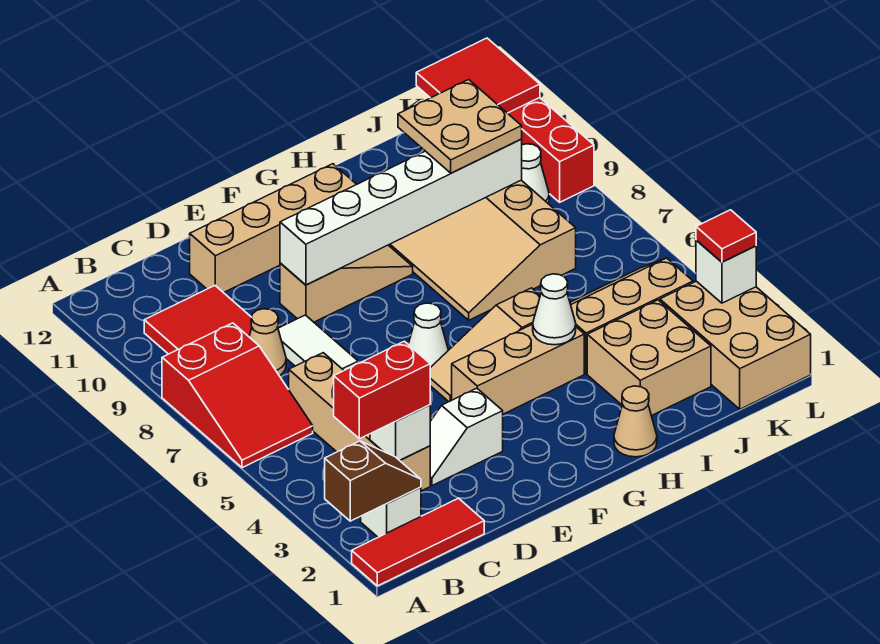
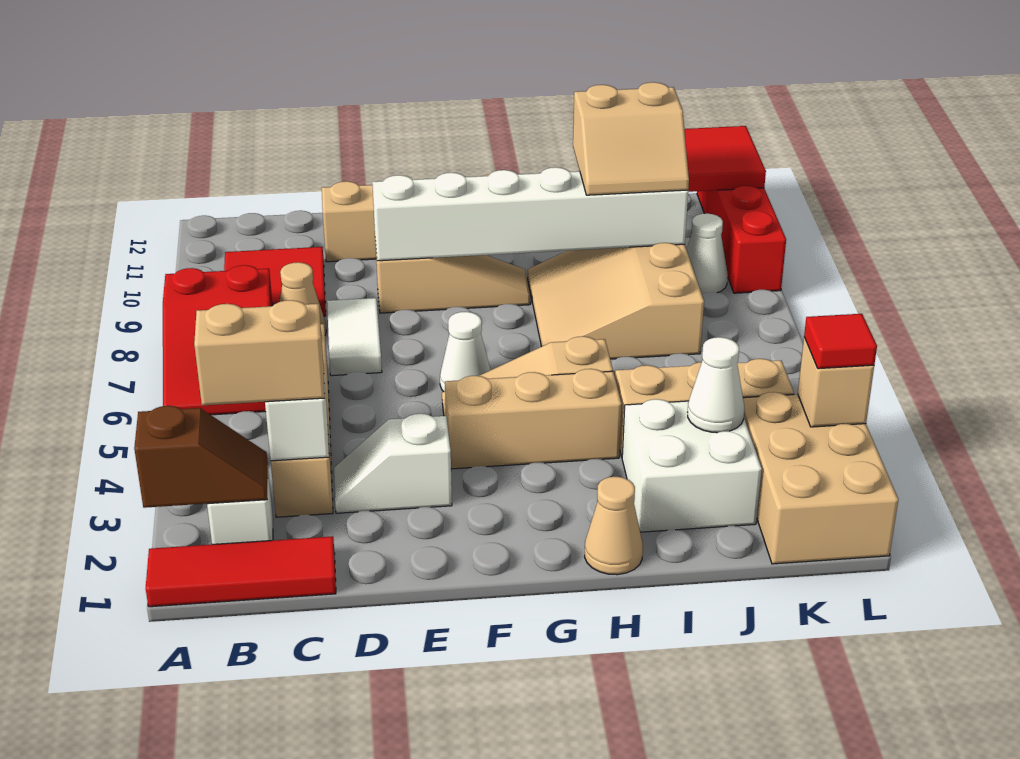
red brick B3:C3 level 3 -> tan brick B3:C3 level 3
white cone H4 level 2 -> white cone J3 level 2
tan brick I2:J3 level 1 -> white brick I2:J3 level 1
tan plate I9:J10 level 3 -> tan slope I9:J10 level 3 top 10
white brick L3 level 2 -> tan brick L3 level 2

